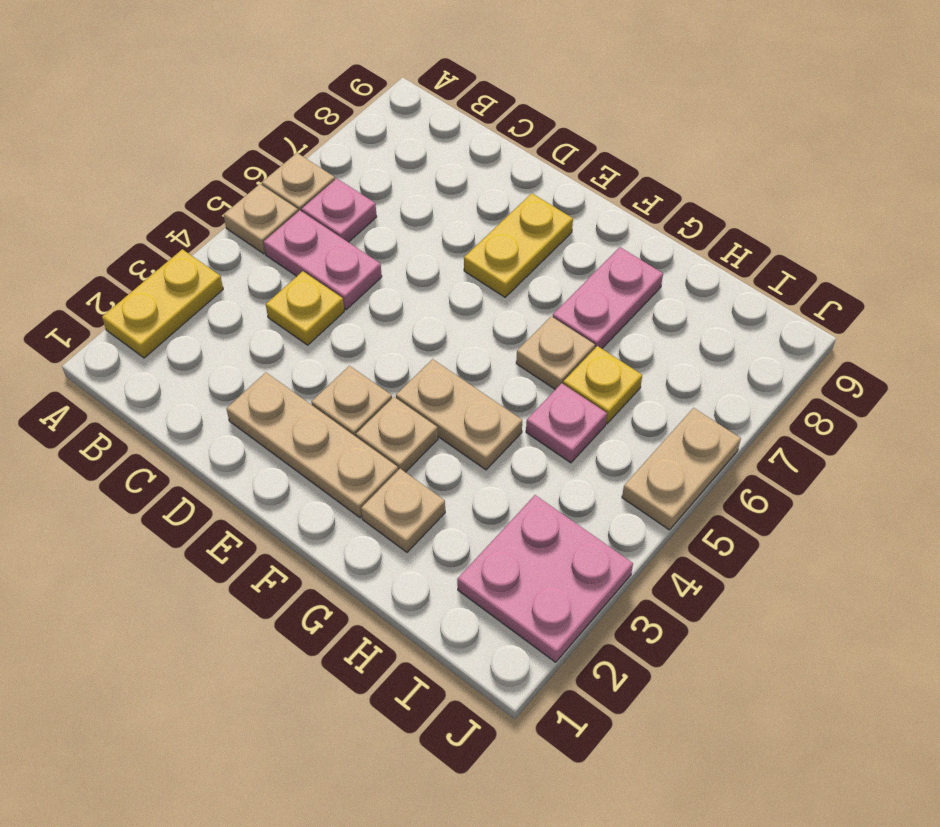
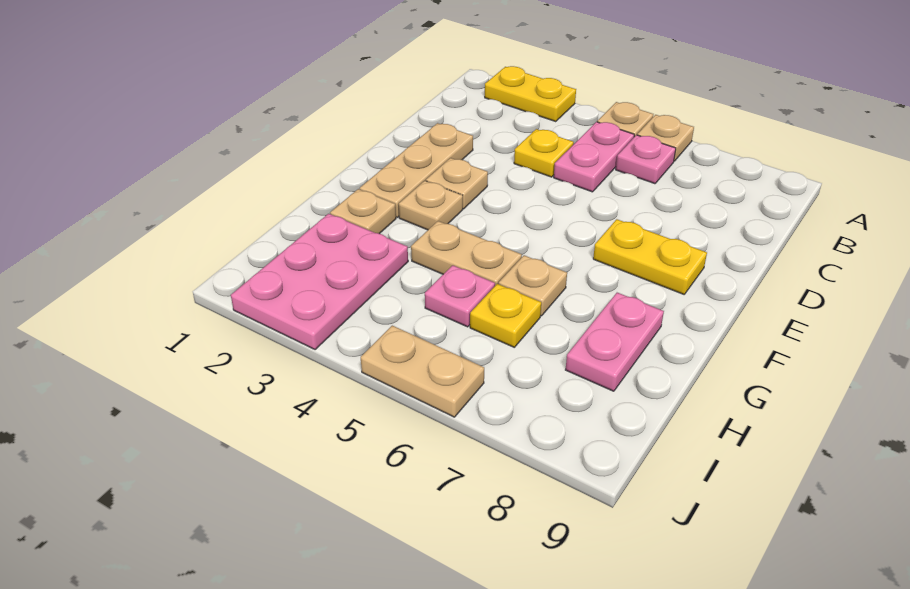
tan plate F4:G4 level 1 -> tan plate G4:G5 level 1
pink plate G7:G8 level 1 -> pink plate G8:H8 level 1
pink plate I2:J3 level 1 -> pink plate H2:J3 level 1

